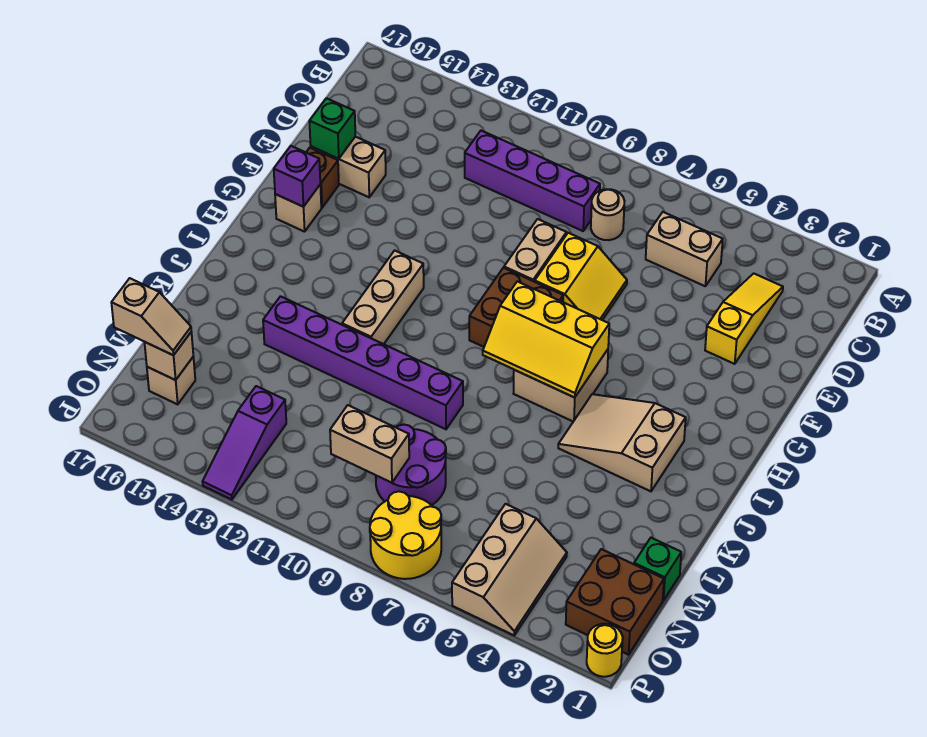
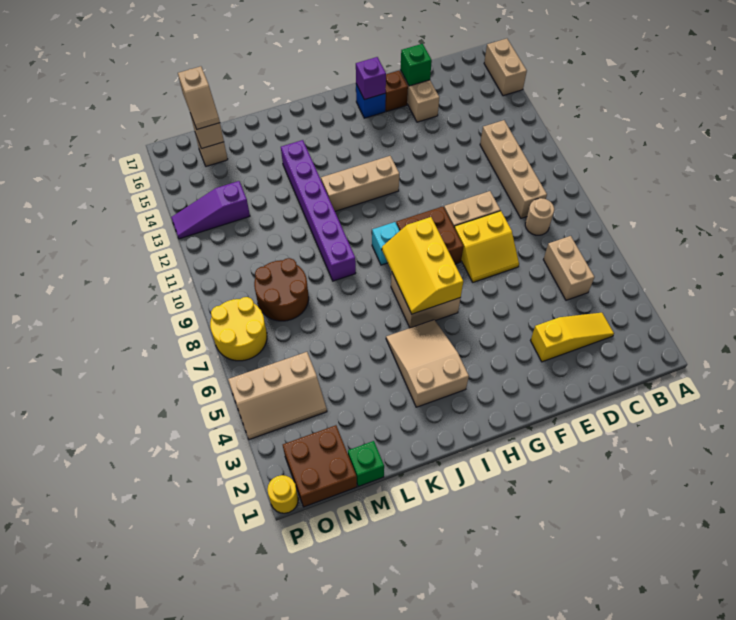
purple brick C9:C12 level 1 -> tan brick C9:C12 level 1
tan brick G16 level 1 -> blue brick G16 level 1
none -> cyan brick I9 level 1
purple round brick M8:N9 level 1 -> brown round brick M8:N9 level 1
tan brick N9:N10 level 2 -> tan brick A15:A16 level 1

